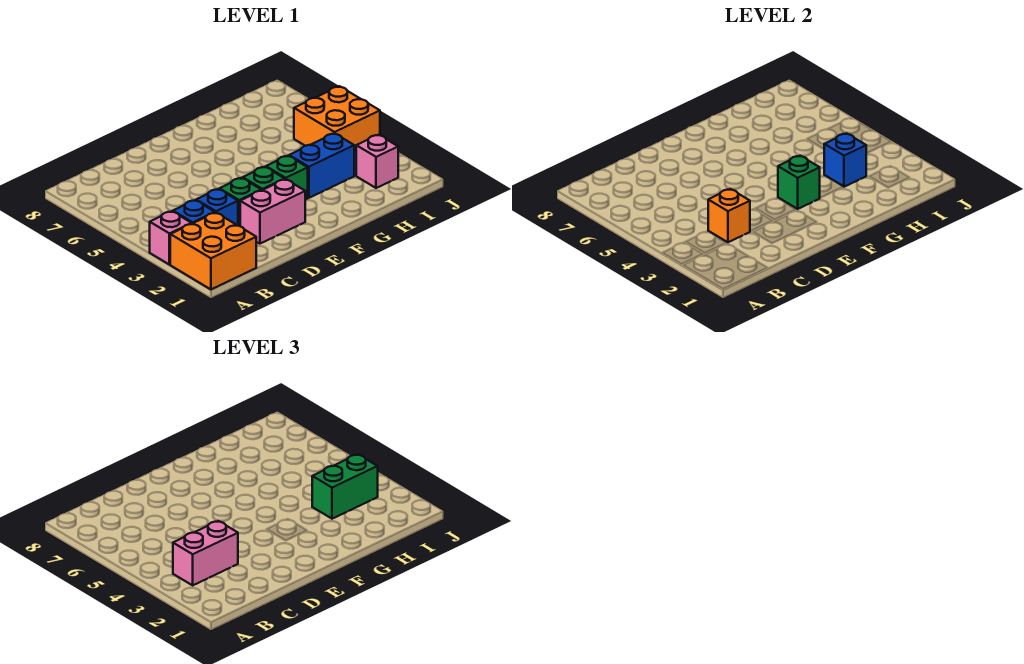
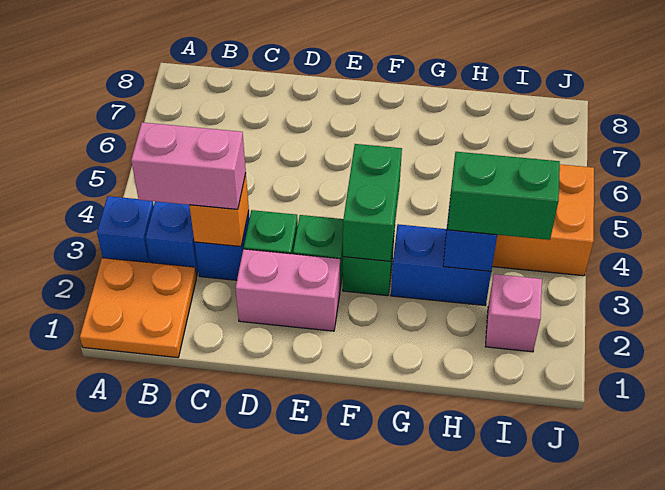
orange brick A1:B2 level 1 -> orange plate A1:B2 level 1
pink brick A3 level 1 -> blue brick A3 level 1
green brick F3 level 2 -> green brick F3:F4 level 2

